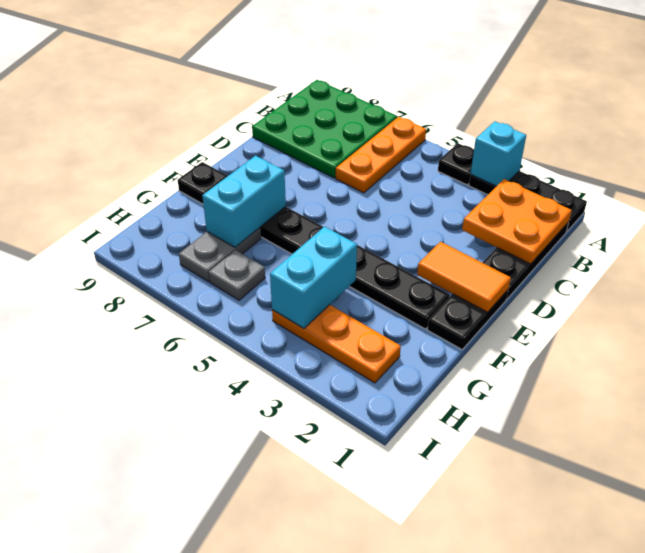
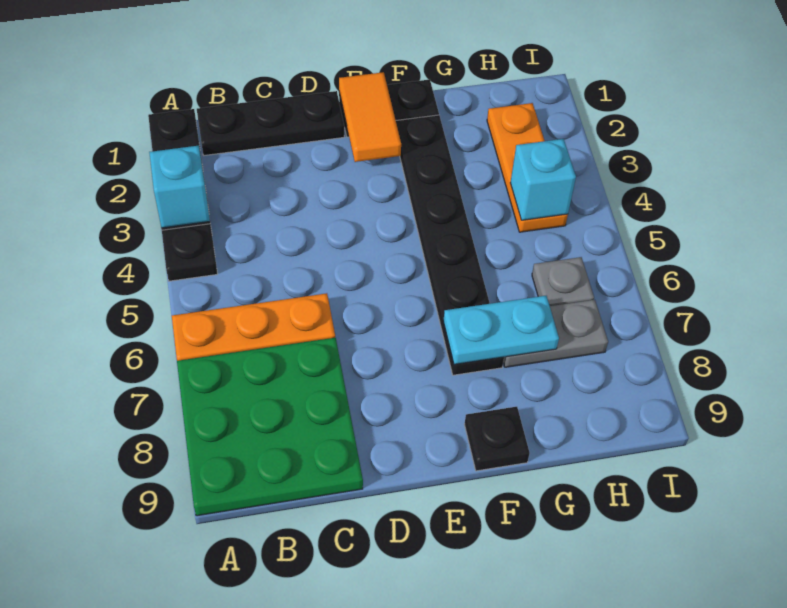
orange plate B1:C2 level 2 -> none
cyan brick F7:G7 level 2 -> cyan plate F7:G7 level 2
cyan brick G4:H4 level 2 -> cyan brick H4 level 2

